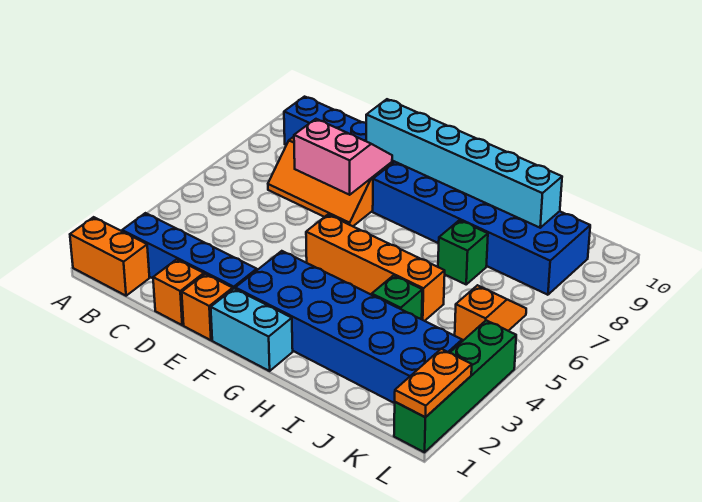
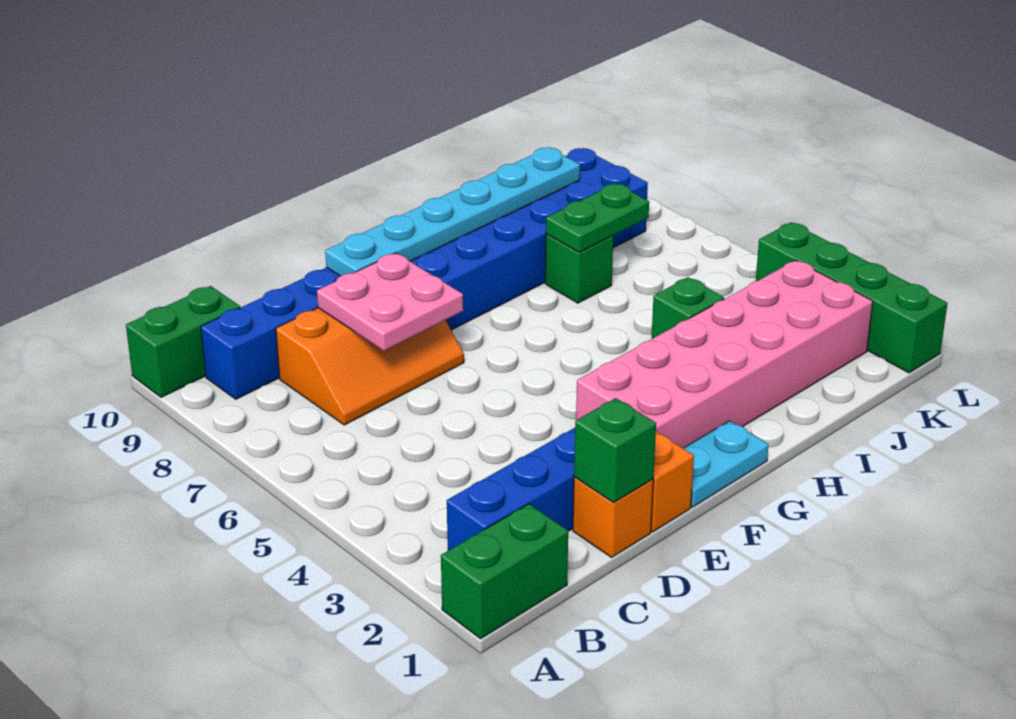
orange brick A1:B1 level 1 -> green brick A1:B1 level 1
none -> green brick A10:B10 level 1
none -> green brick D1 level 2
pink slope D7:E8 level 2 top 7 -> pink plate D7:E8 level 2
cyan brick E9:J9 level 2 -> cyan plate E9:J9 level 2
cyan brick F1:G1 level 1 -> cyan plate F1:G1 level 1
blue brick F2:K3 level 1 -> pink brick F2:K3 level 1
orange brick F5:I5 level 1 -> none
none -> green plate I7:J7 level 2
orange slope K5:K6 level 1 top 5 -> none
orange plate L1:L2 level 2 -> none

